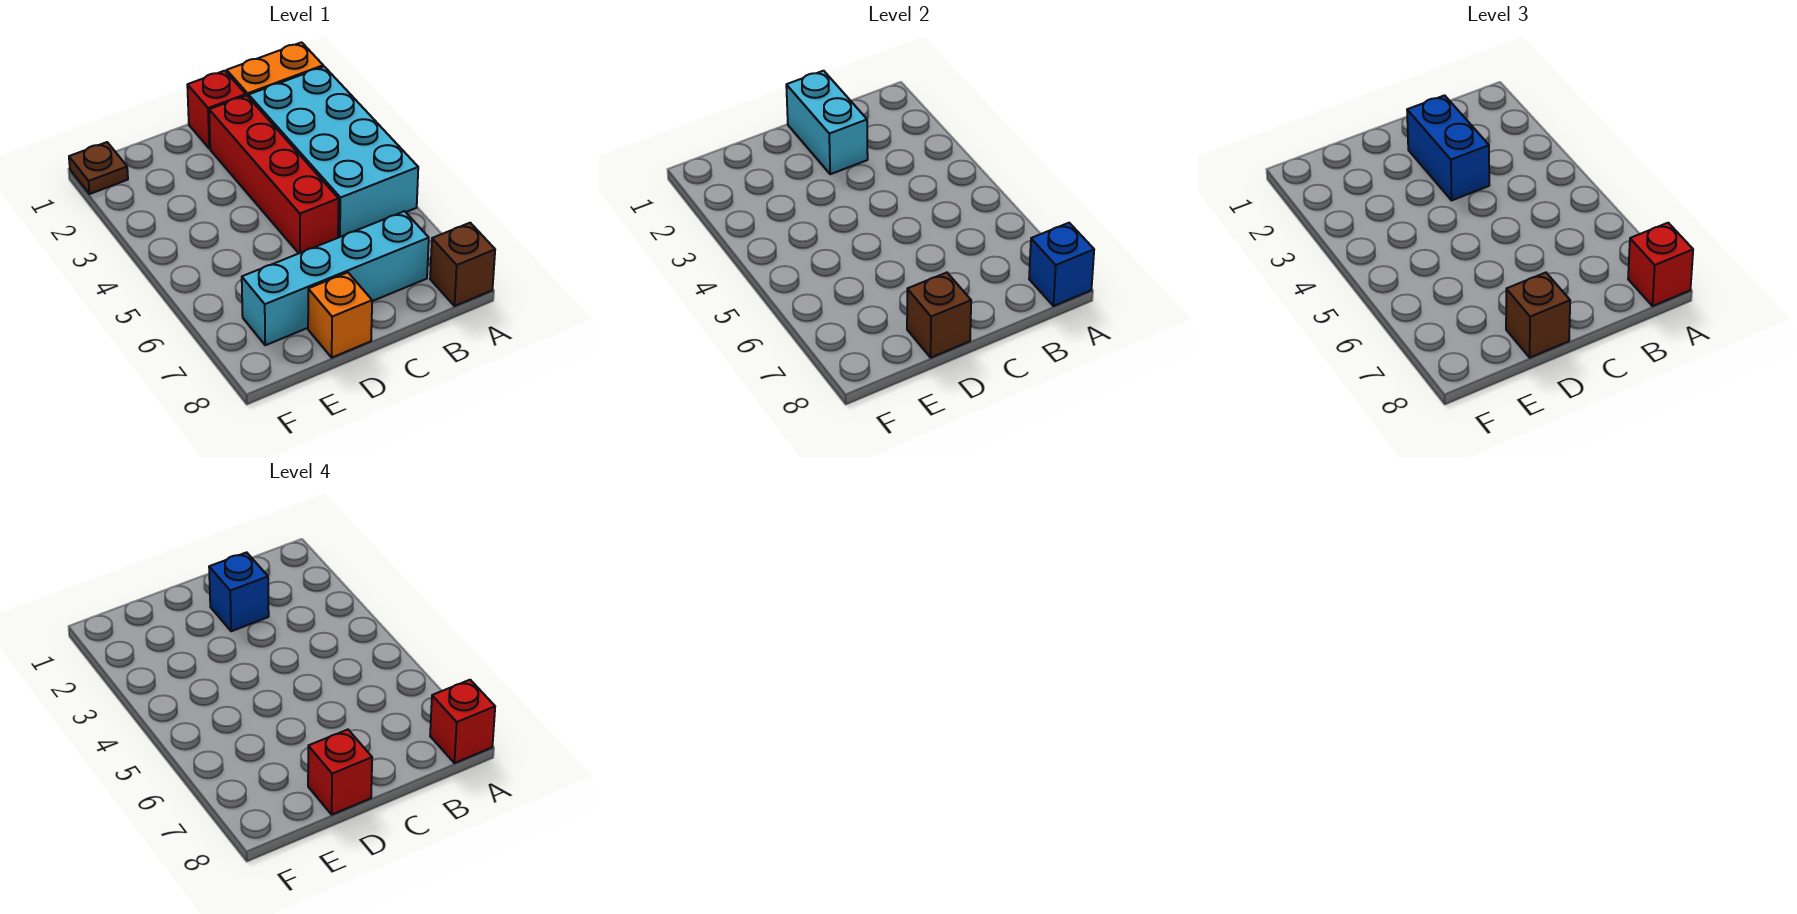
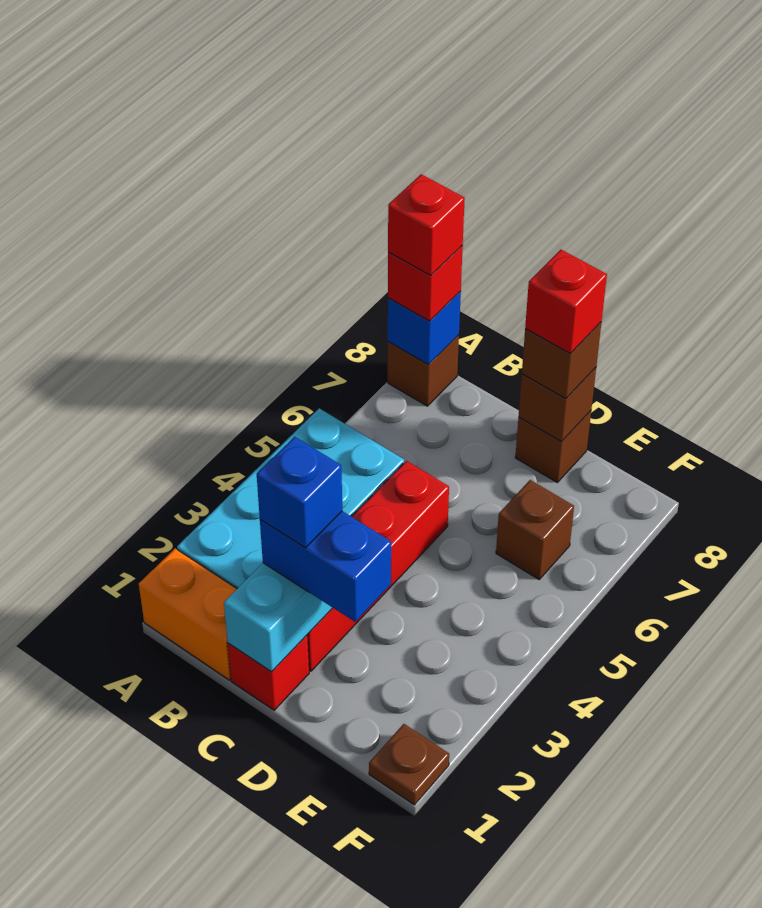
cyan brick B7:E7 level 1 -> none
blue brick C2:C3 level 3 -> blue brick C2:D2 level 3
orange brick D8 level 1 -> brown brick D8 level 1
none -> brown brick E6 level 1

